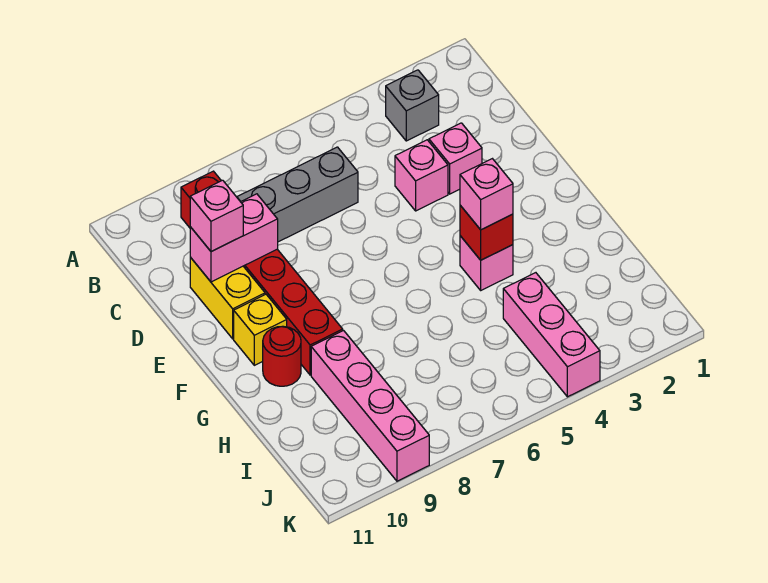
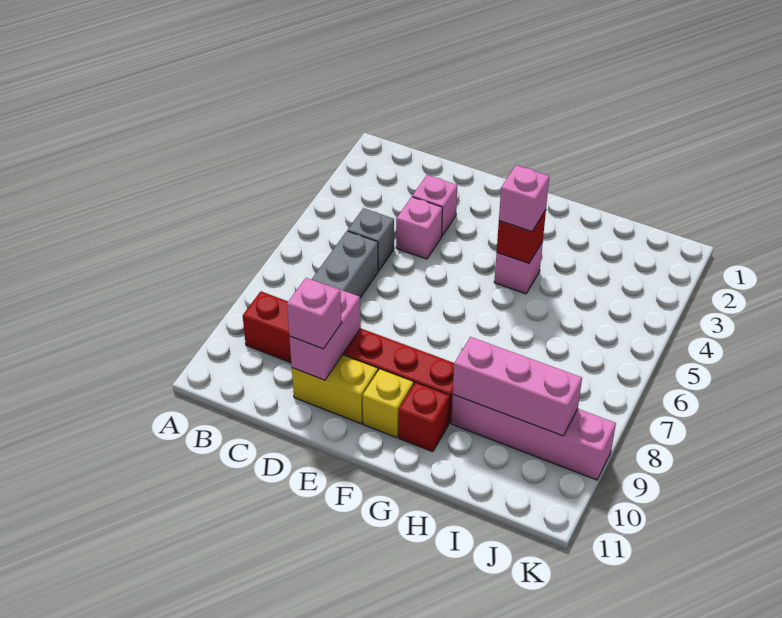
grey brick B3 level 1 -> grey brick C5 level 1
red round brick G10 level 1 -> red brick G10 level 1
pink brick I4:K4 level 1 -> pink brick H9:J9 level 2

